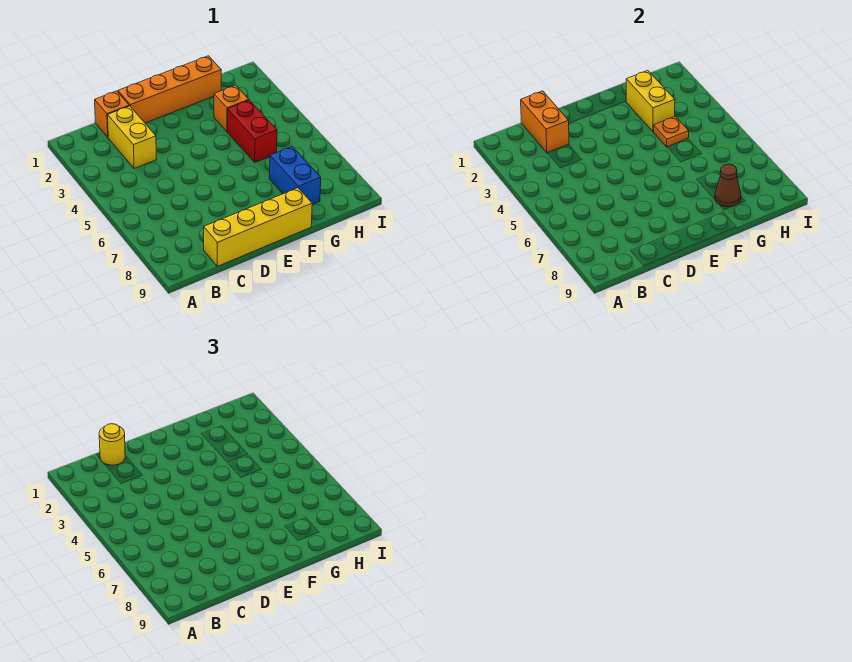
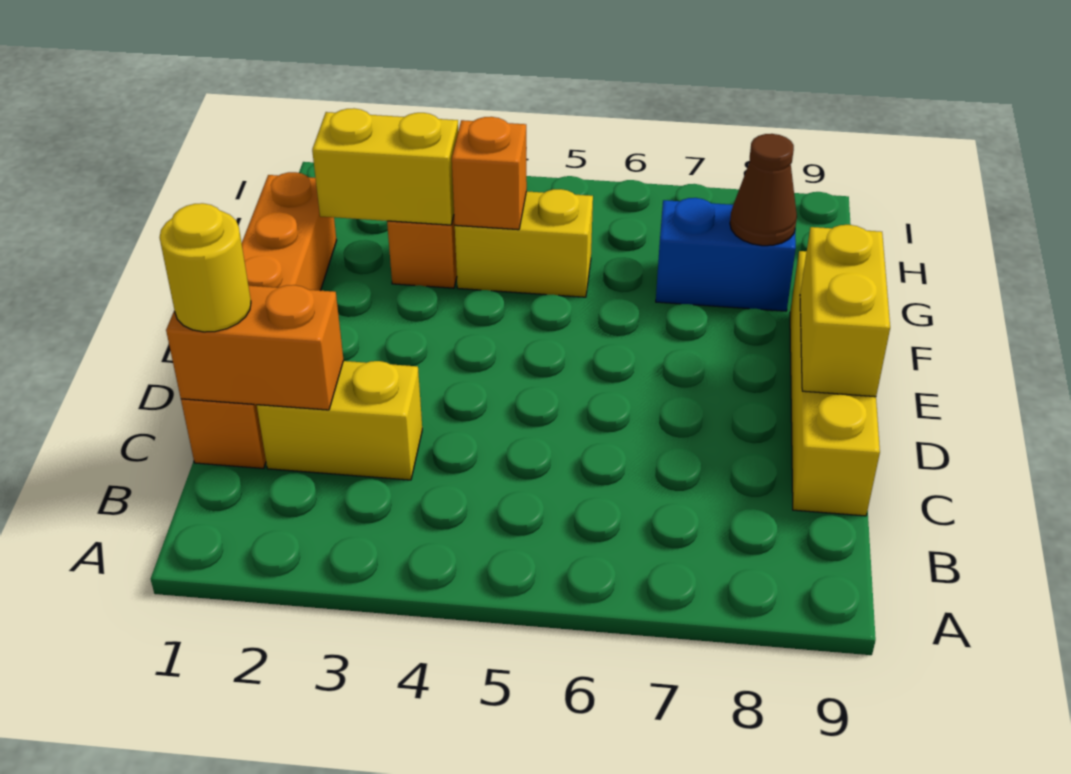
none -> yellow brick D9:E9 level 2
red brick G4:G5 level 1 -> yellow brick G4:G5 level 1
orange plate G4 level 2 -> orange brick G4 level 2

